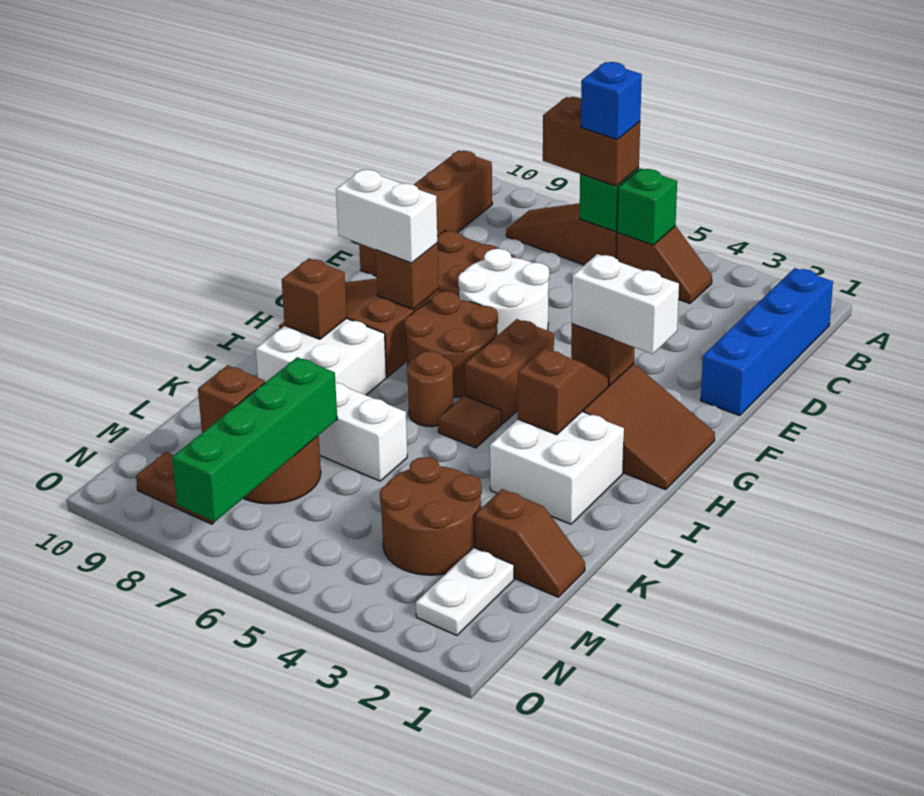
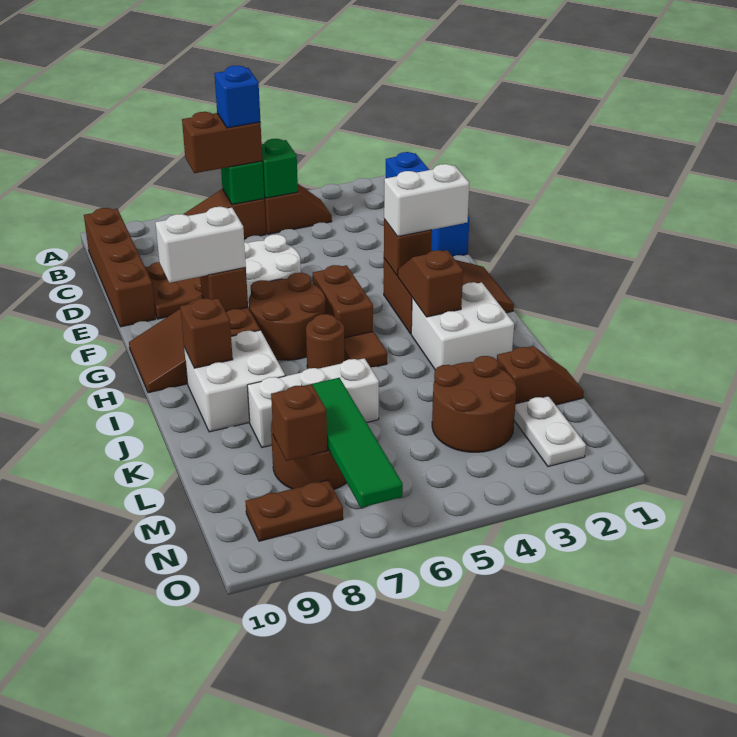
green brick L7:O7 level 2 -> green tile L7:O7 level 2

